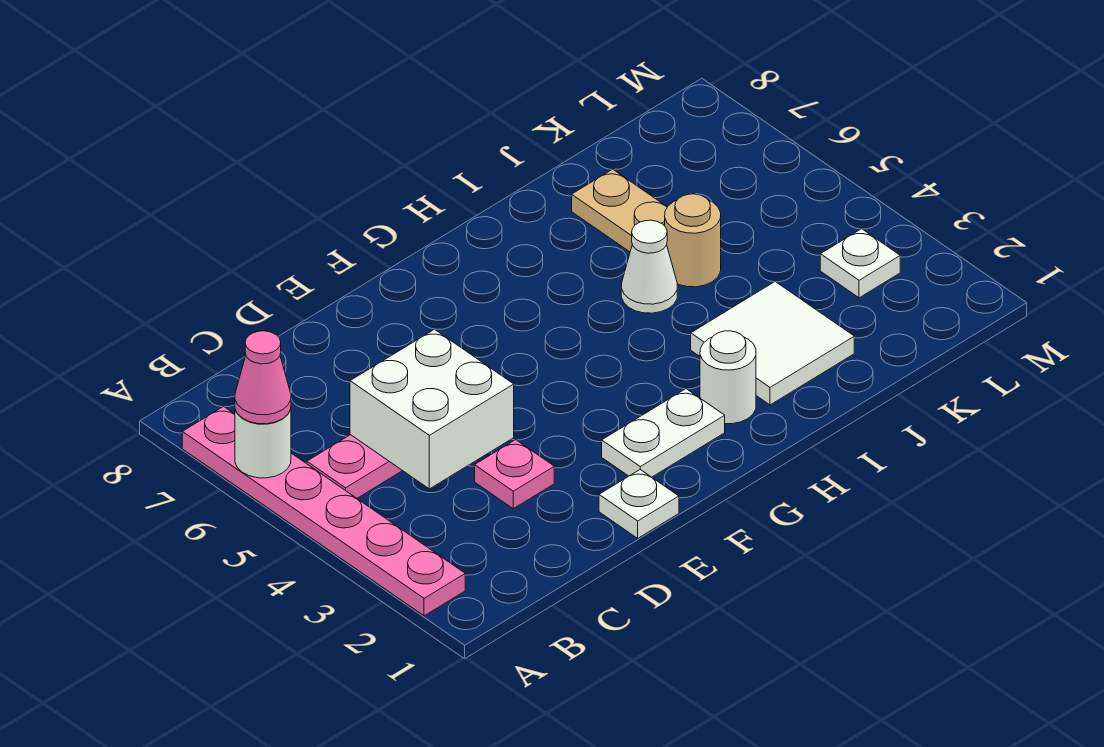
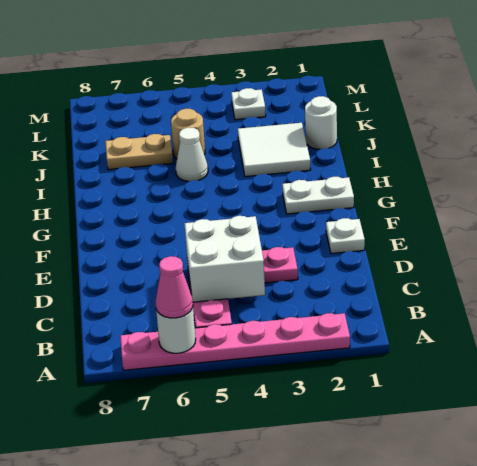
white plate F2:G2 level 1 -> white plate G1:G2 level 1
white round brick H2 level 1 -> white round brick J1 level 1

